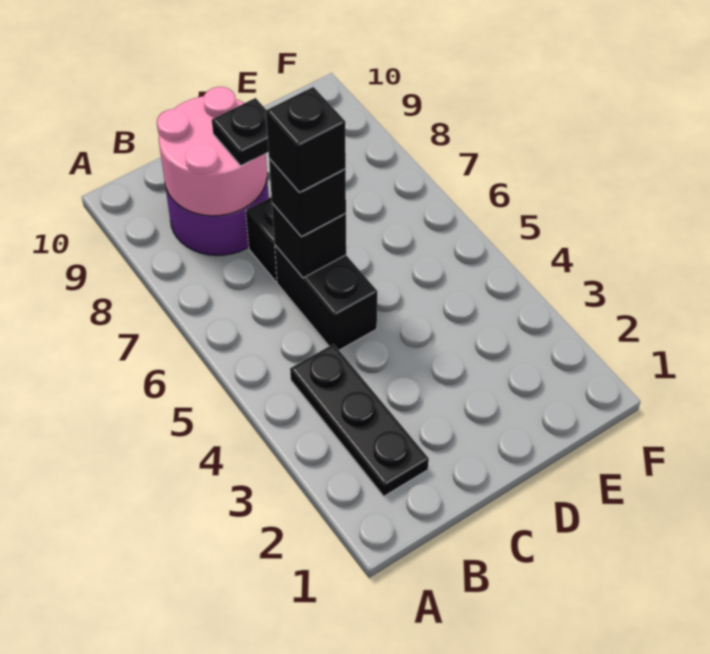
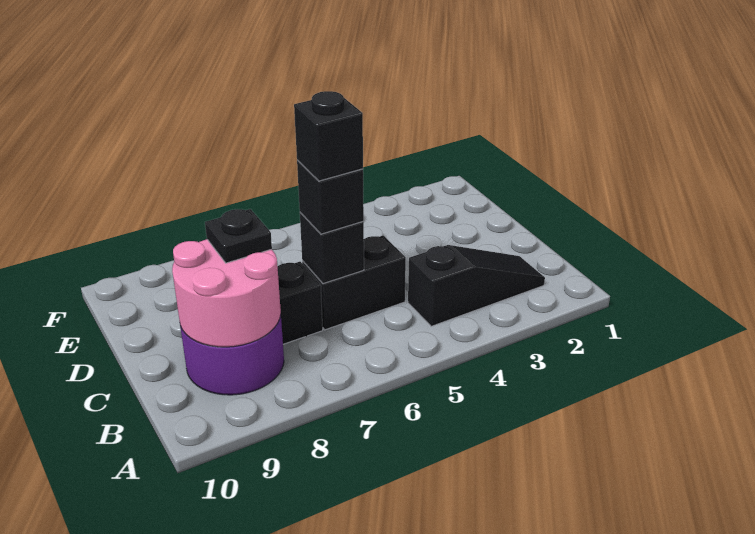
black plate B2:B4 level 1 -> black slope B2:B4 level 1 top 4

